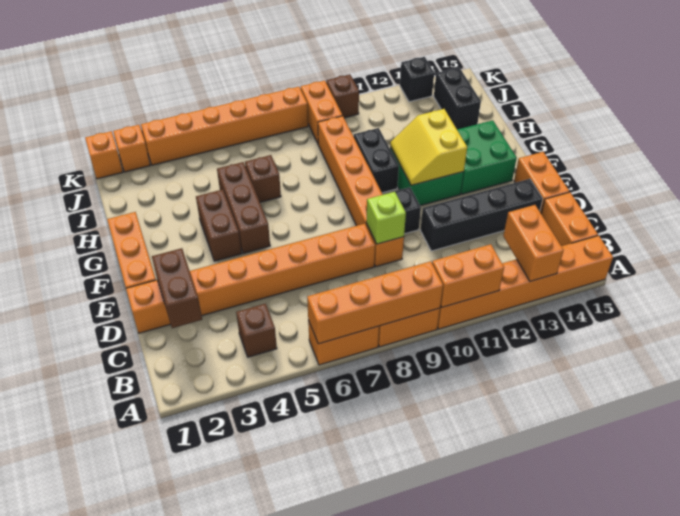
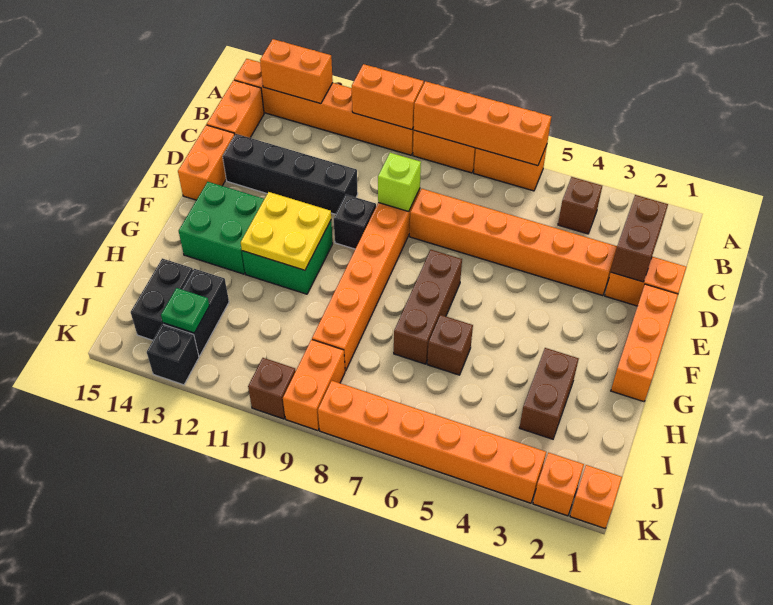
orange brick A13:B13 level 2 -> orange brick A13:A14 level 2
brown brick F4:G4 level 1 -> brown brick H3:I3 level 1
brown brick F5:H5 level 1 -> brown brick F7:H7 level 1
yellow slope F11:G12 level 2 top 12 -> yellow plate F11:G12 level 2
black brick G10:H10 level 1 -> black brick I13:J13 level 1
none -> green plate J13 level 2

